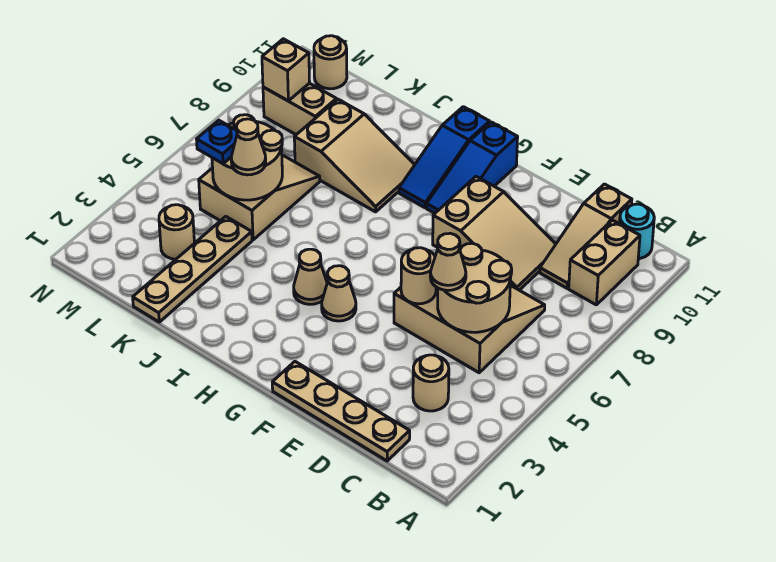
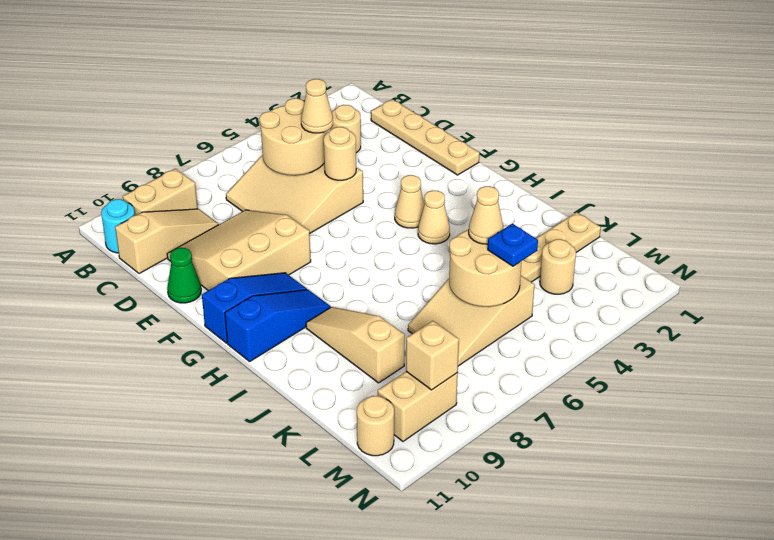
tan slope D8:F9 level 1 top F -> tan slope D8:F10 level 1 top F
none -> green cone E11 level 1
tan slope I8:K9 level 1 top K -> tan slope I9:K9 level 1 top K
tan brick L9:M9 level 1 -> tan brick M9:M10 level 1

